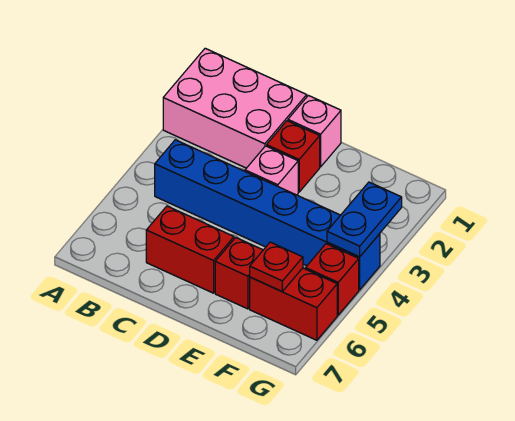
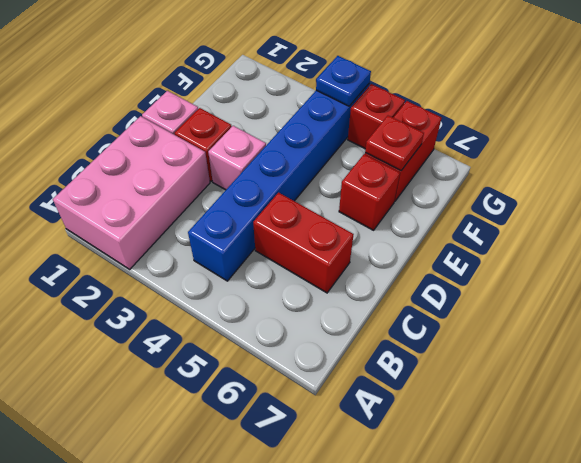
red brick C6:D6 level 1 -> red brick C5:C6 level 1
blue plate G3:G4 level 2 -> blue plate G4 level 2

